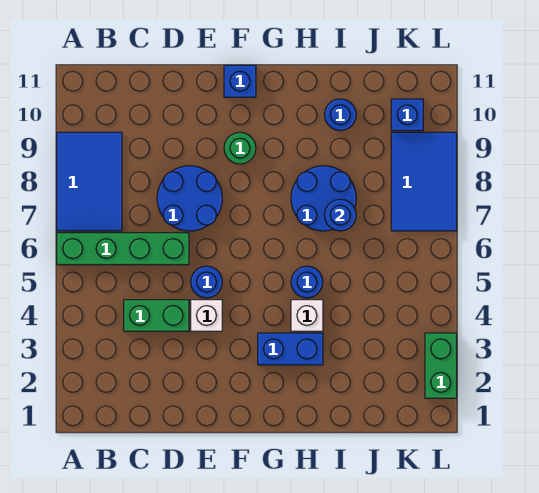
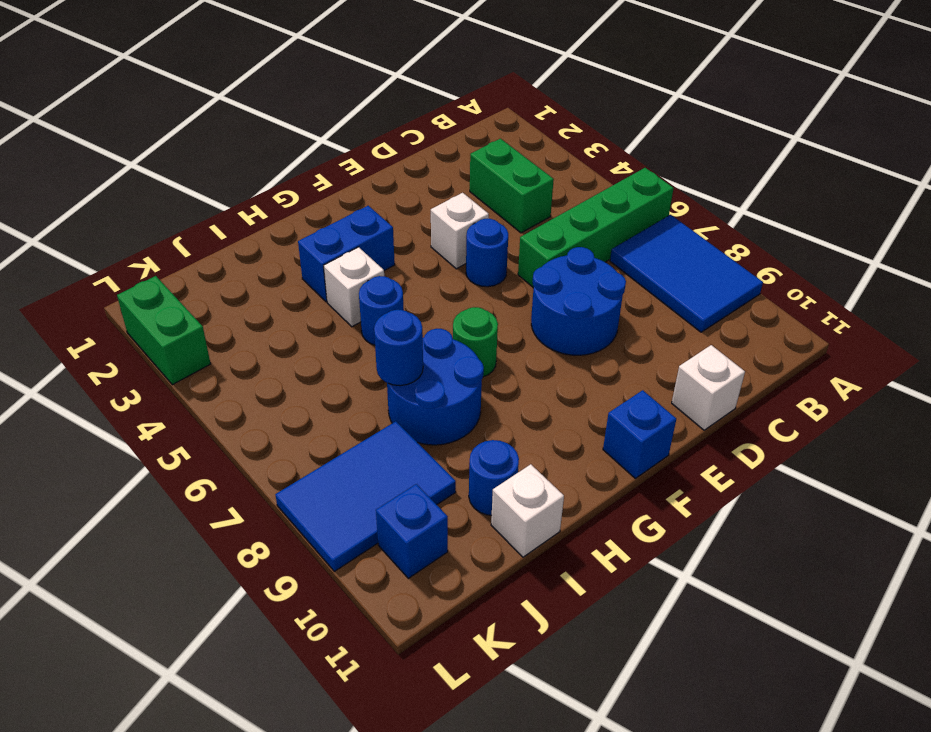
green brick C4:D4 level 1 -> green brick C3:C4 level 1
none -> white brick D11 level 1
green round brick F9 level 1 -> green round brick G7 level 1
none -> white brick I11 level 1
blue tile K7:L9 level 1 -> blue tile J8:L9 level 1

